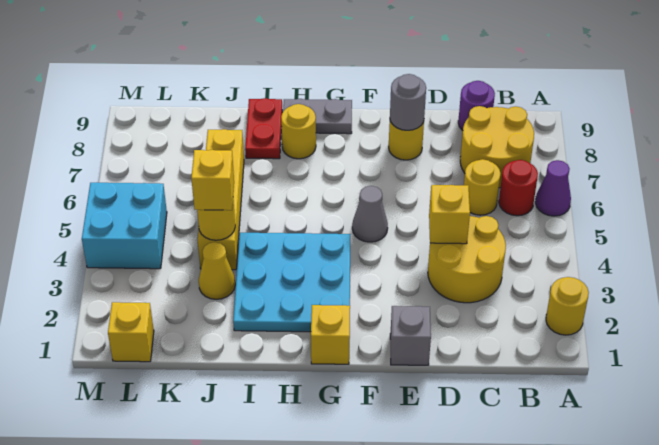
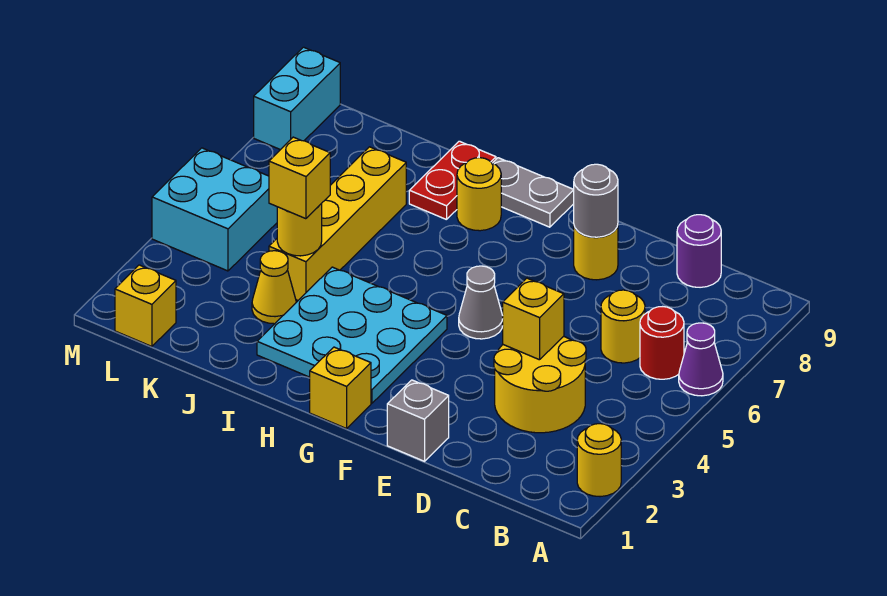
yellow round brick B7:C8 level 1 -> none
none -> cyan brick M8:M9 level 1

